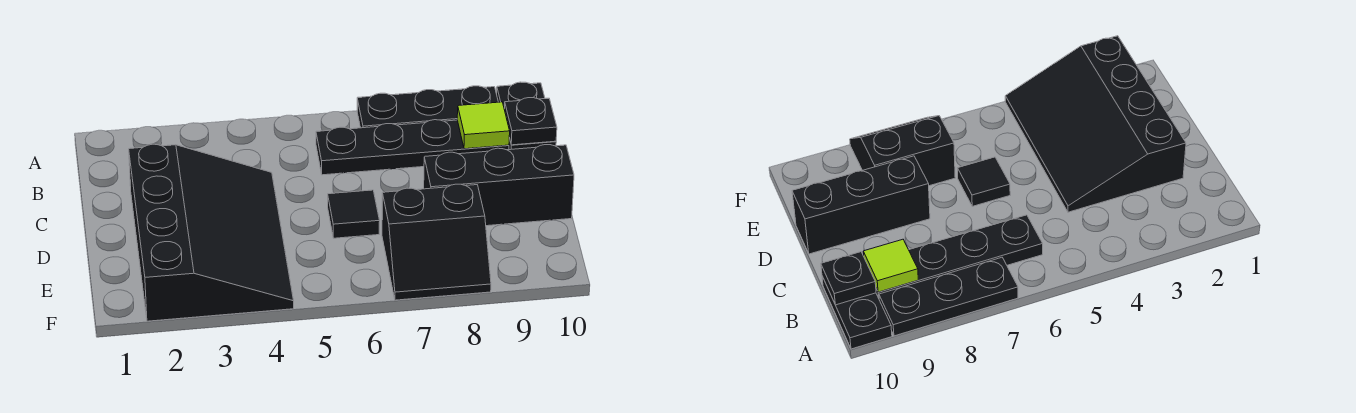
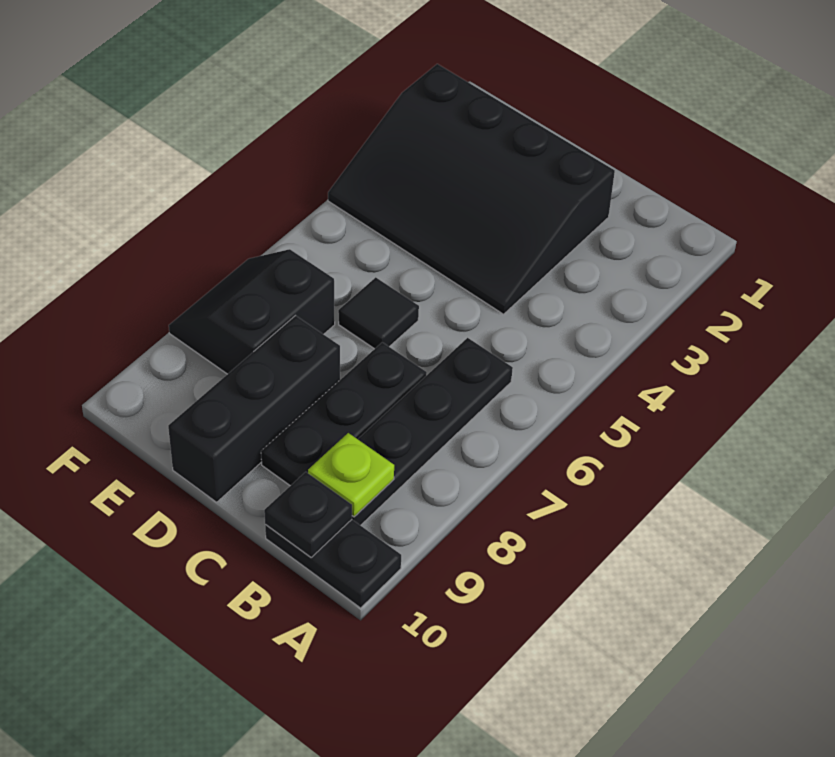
black plate A7:A9 level 1 -> black plate C7:C9 level 1
lime tile B9 level 2 -> lime plate B9 level 2

